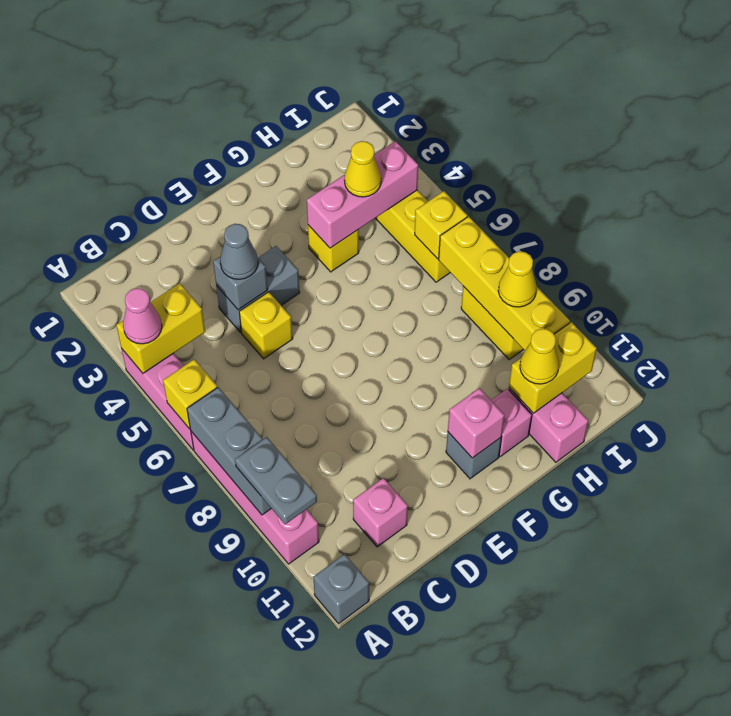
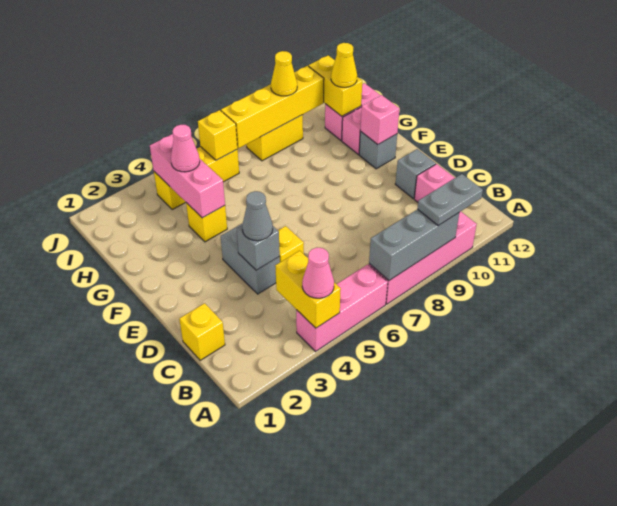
yellow brick A6 level 2 -> yellow brick C1 level 1
grey brick A12 level 1 -> grey brick D11 level 1
yellow cone H4 level 3 -> pink cone H4 level 3

